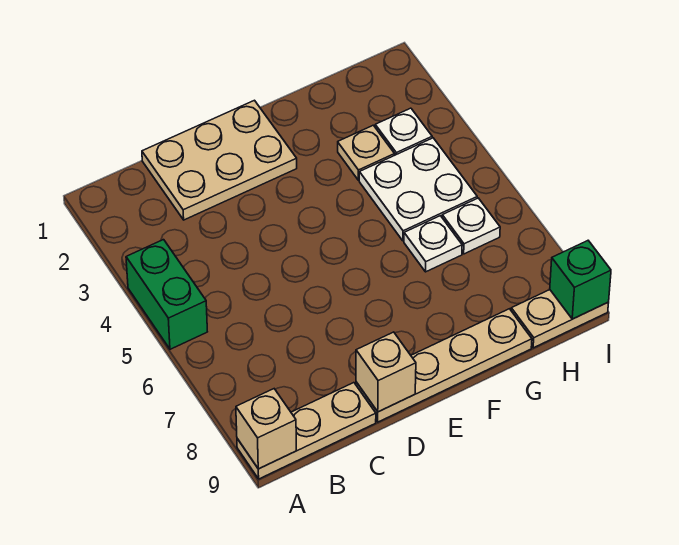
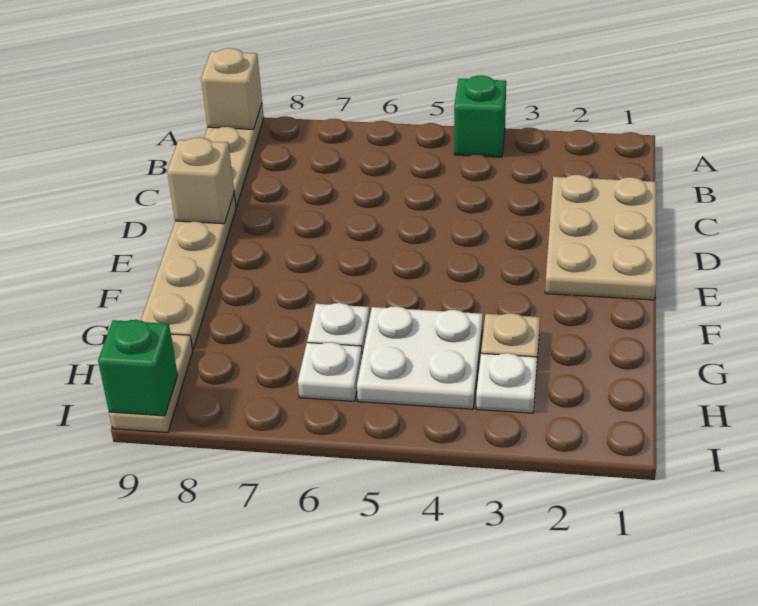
green brick A4:A5 level 1 -> green brick A4 level 1

